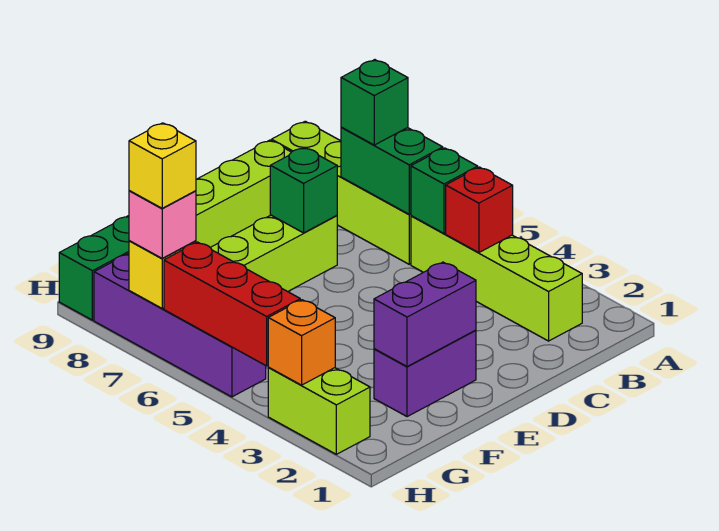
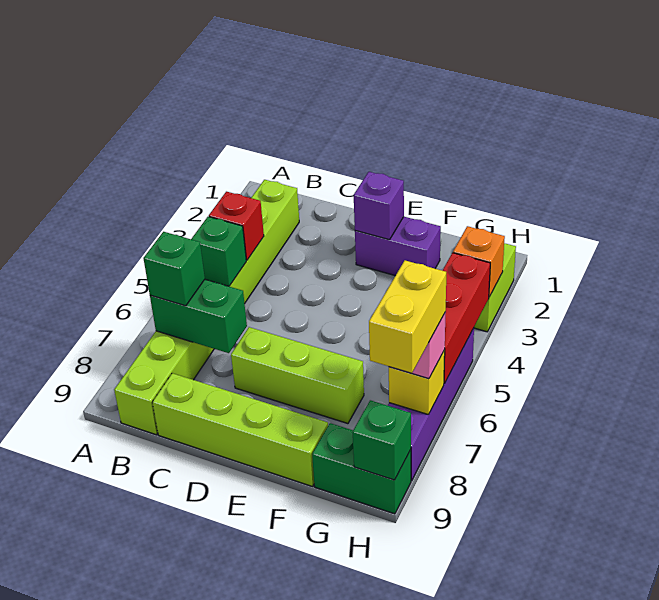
green brick B6:B7 level 2 -> green brick B7:C7 level 2
green brick D7 level 2 -> green brick H9 level 2
purple brick E2:F2 level 2 -> purple brick E2 level 2
yellow brick H7 level 4 -> yellow brick H7:H8 level 4

